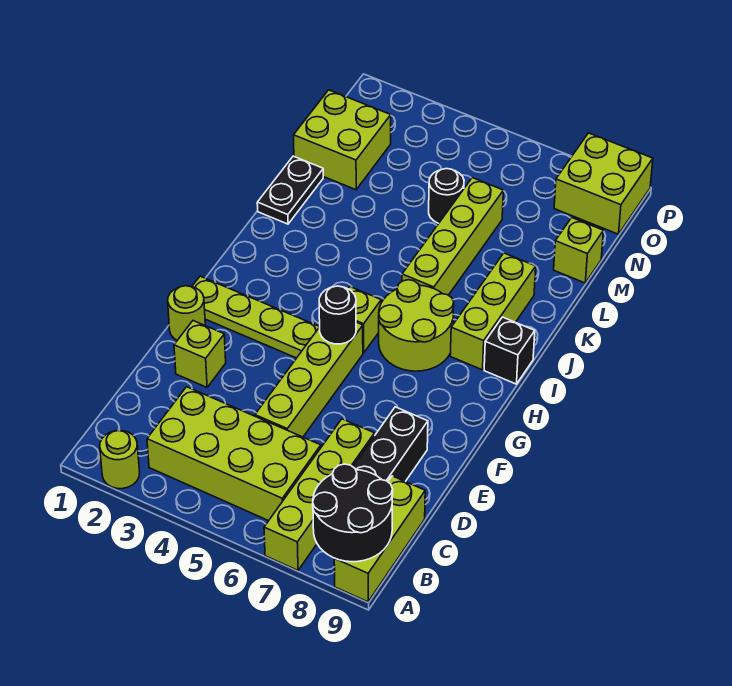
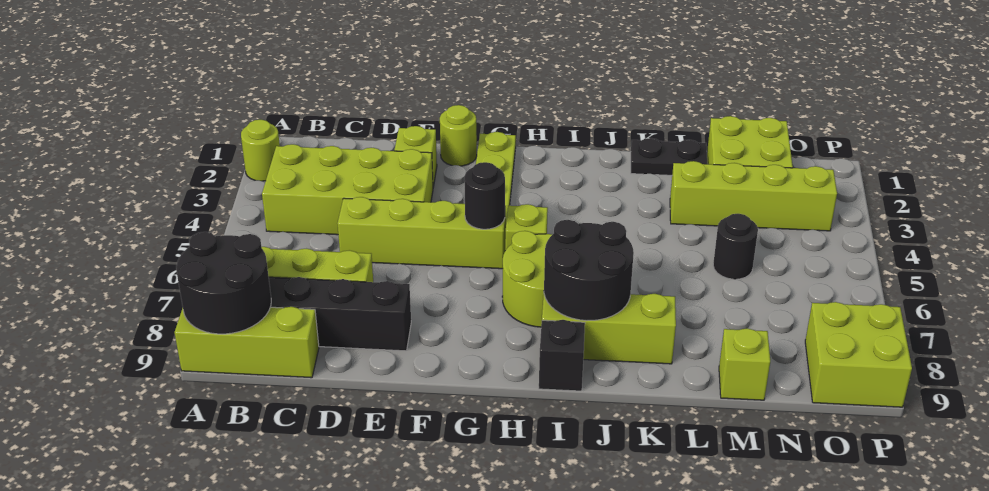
lime brick B3:C6 level 1 -> lime brick B3:E4 level 1
none -> black round brick I7:J8 level 2
lime brick J6:M6 level 1 -> lime brick L3:O3 level 1

